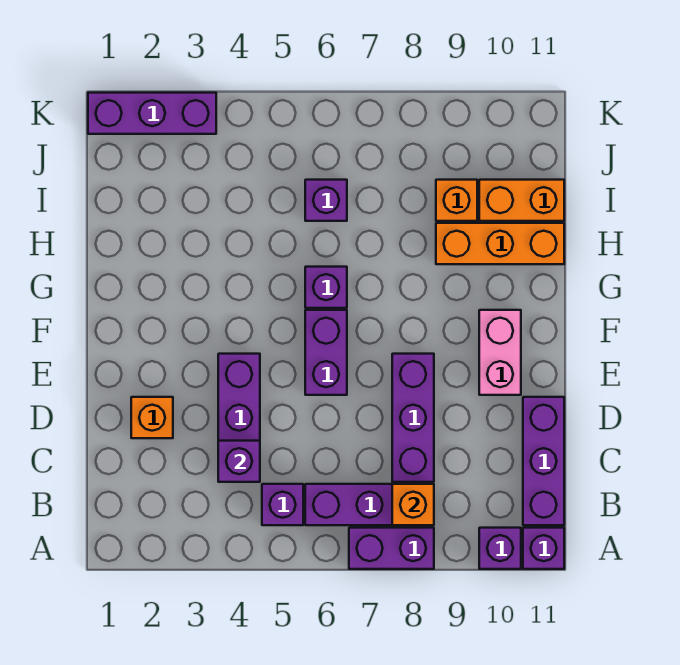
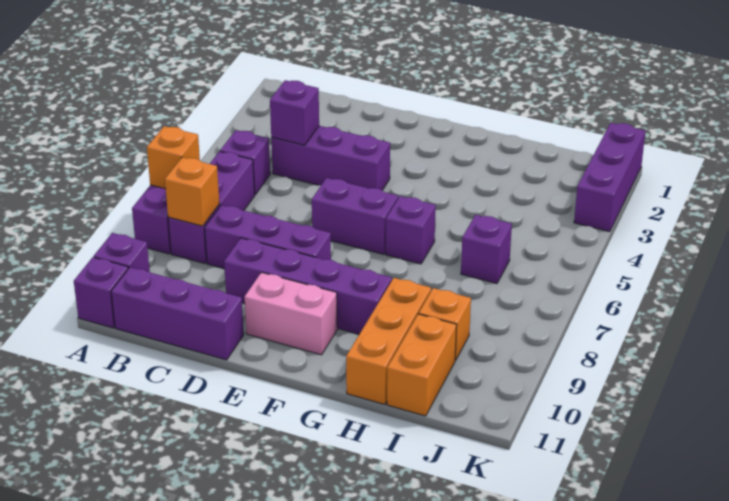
orange brick D2 level 1 -> orange brick A7 level 2
none -> purple brick D9:G9 level 1

